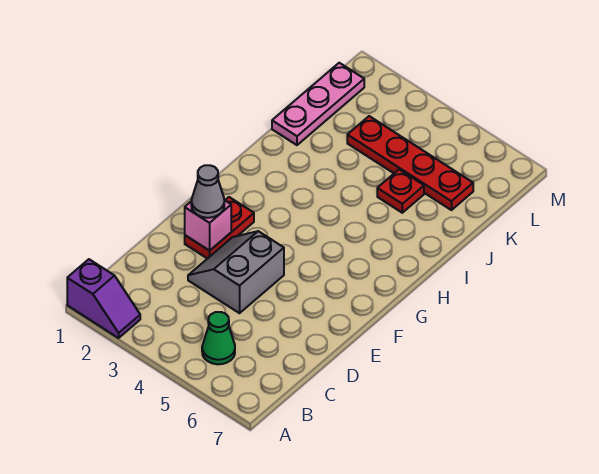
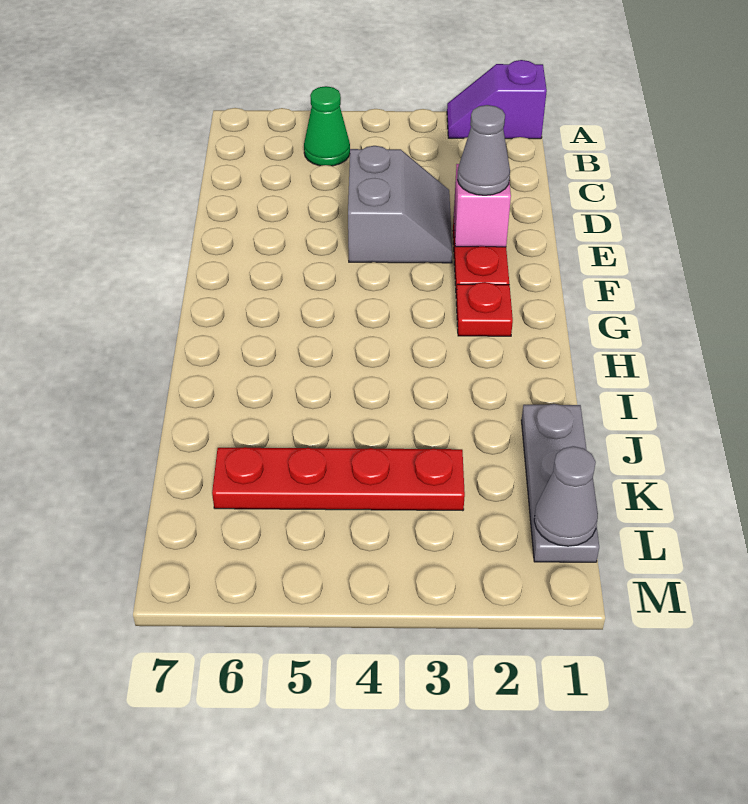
pink plate J1:L1 level 1 -> grey plate J1:L1 level 1
red plate J5 level 1 -> red plate G2 level 1
none -> grey cone L1 level 2

